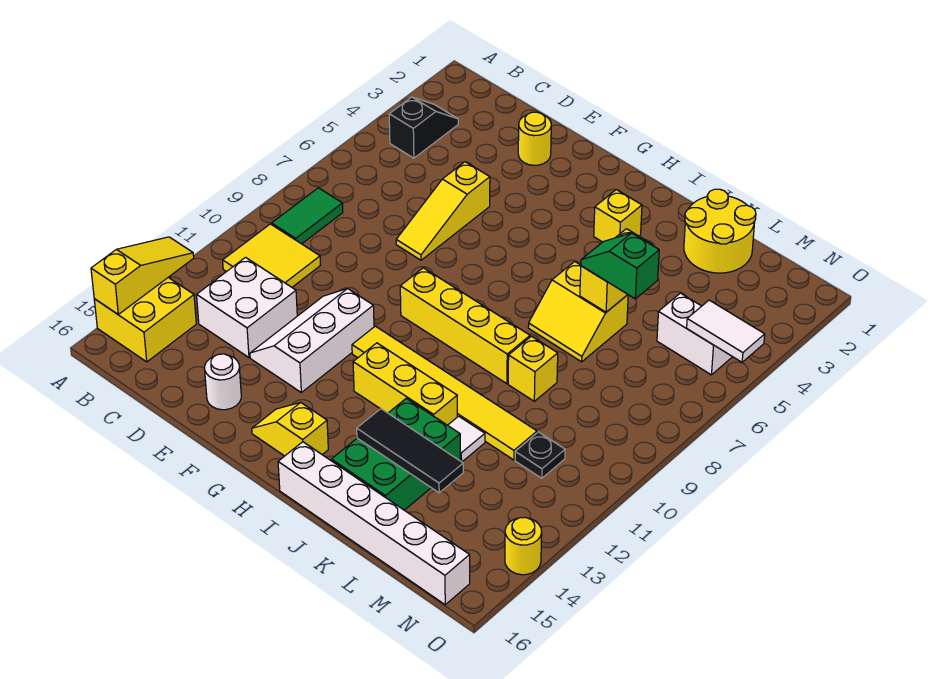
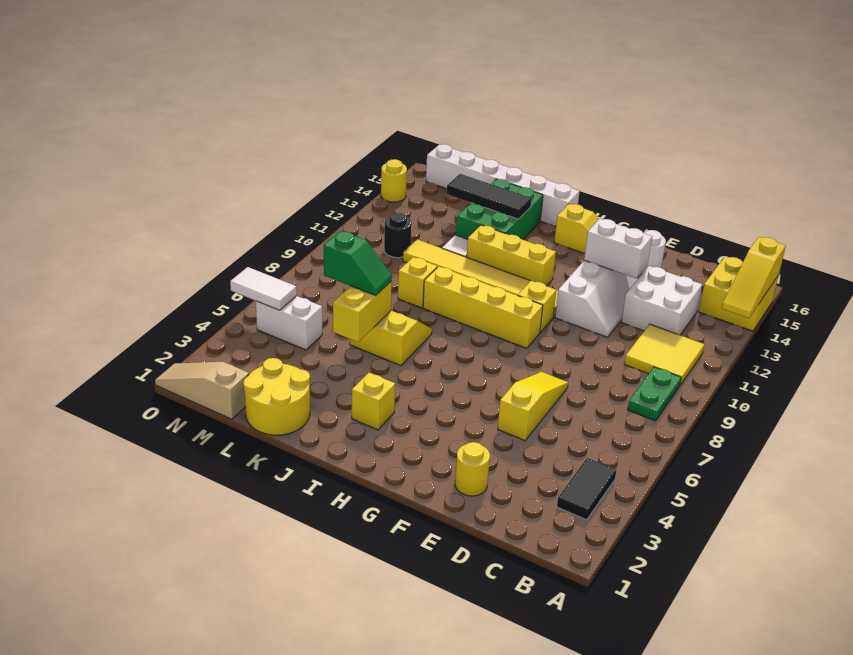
black slope B3:B4 level 1 top 4 -> black tile B3:B4 level 1
green tile B8:B9 level 1 -> green plate B8:B9 level 1
none -> white brick E13:F13 level 2
none -> yellow brick G10 level 1
none -> tan slope M1:O1 level 1 top M
black plate M11 level 1 -> black round brick M11 level 1

